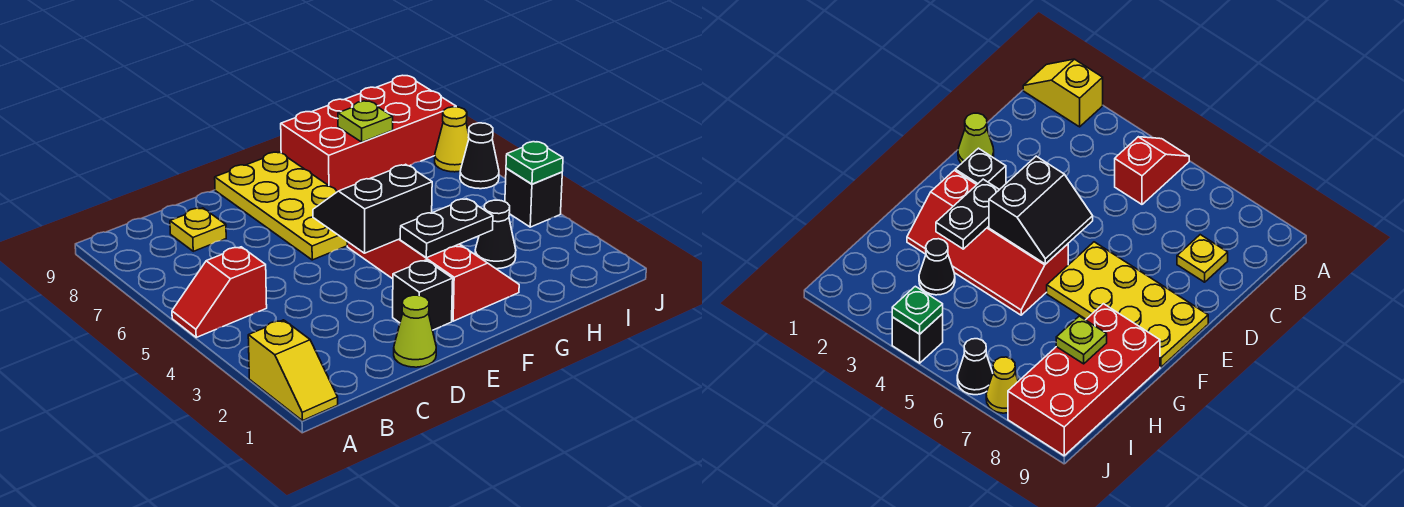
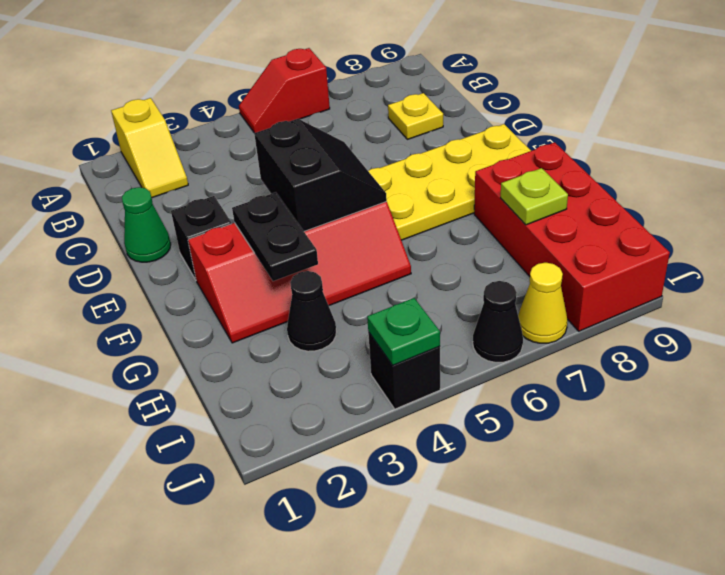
yellow slope A1:A2 level 1 top 2 -> yellow slope A2:B2 level 1 top A
red slope A5:B5 level 1 top B -> red slope A5:A6 level 1 top 6
lime cone D1 level 1 -> green cone D1 level 1

